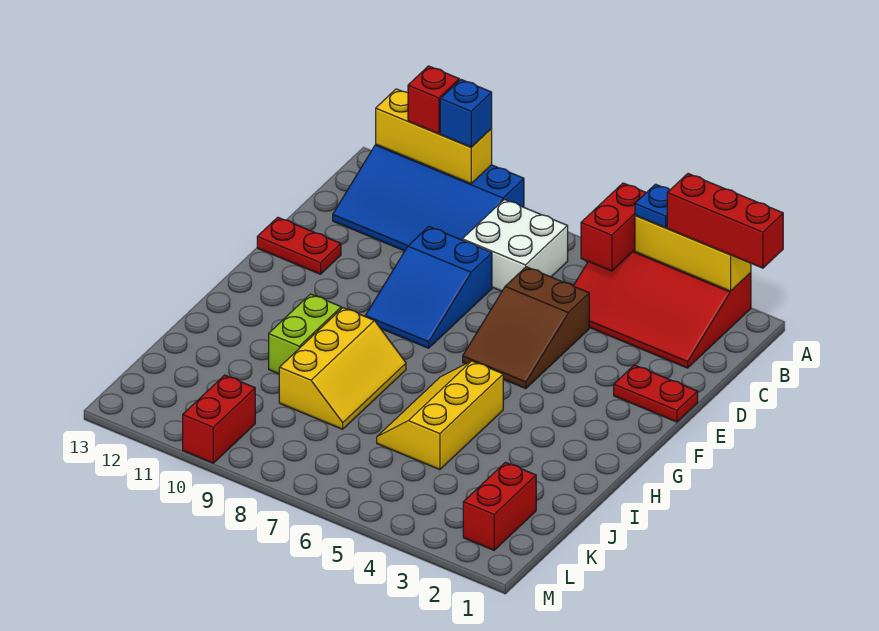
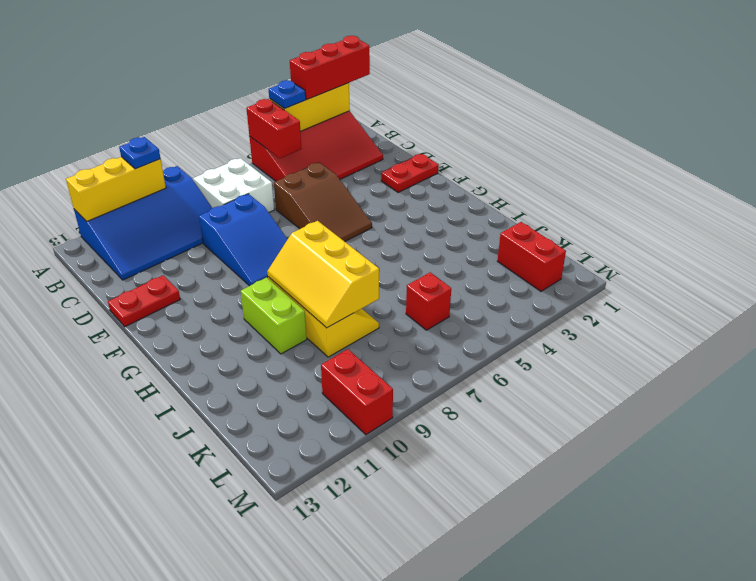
blue brick A10 level 3 -> blue plate A10 level 3
red brick A11 level 3 -> red brick K6 level 1
yellow slope H5:J6 level 1 top 5 -> yellow slope H8:J9 level 2 top 8

